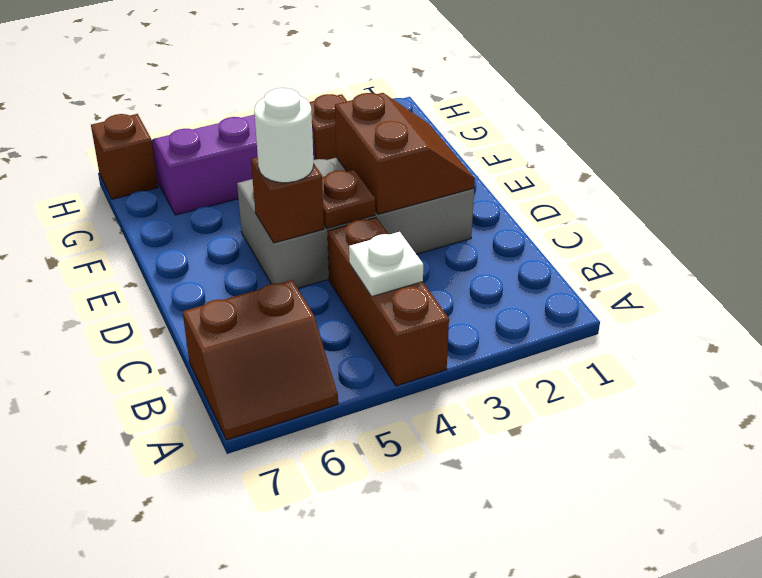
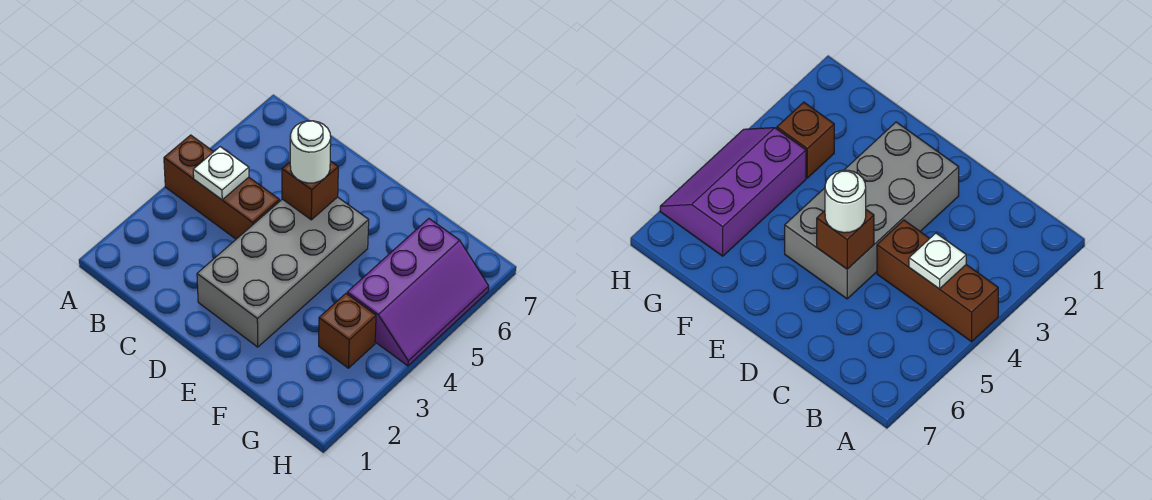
brown slope A6:B7 level 1 top B -> none
brown slope D2:E3 level 2 top 3 -> none
brown plate D4 level 2 -> none
brown brick H7 level 1 -> none

